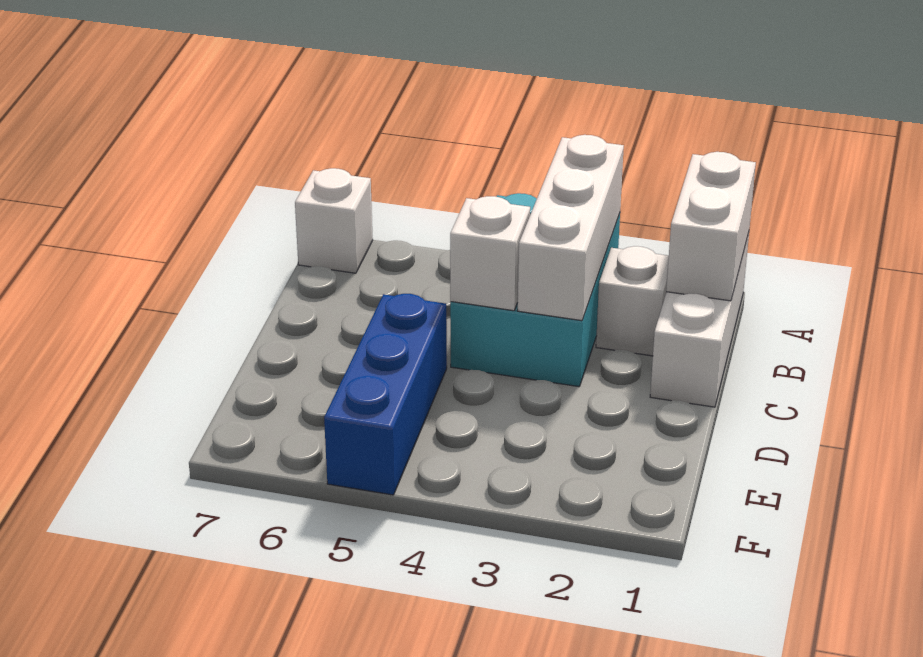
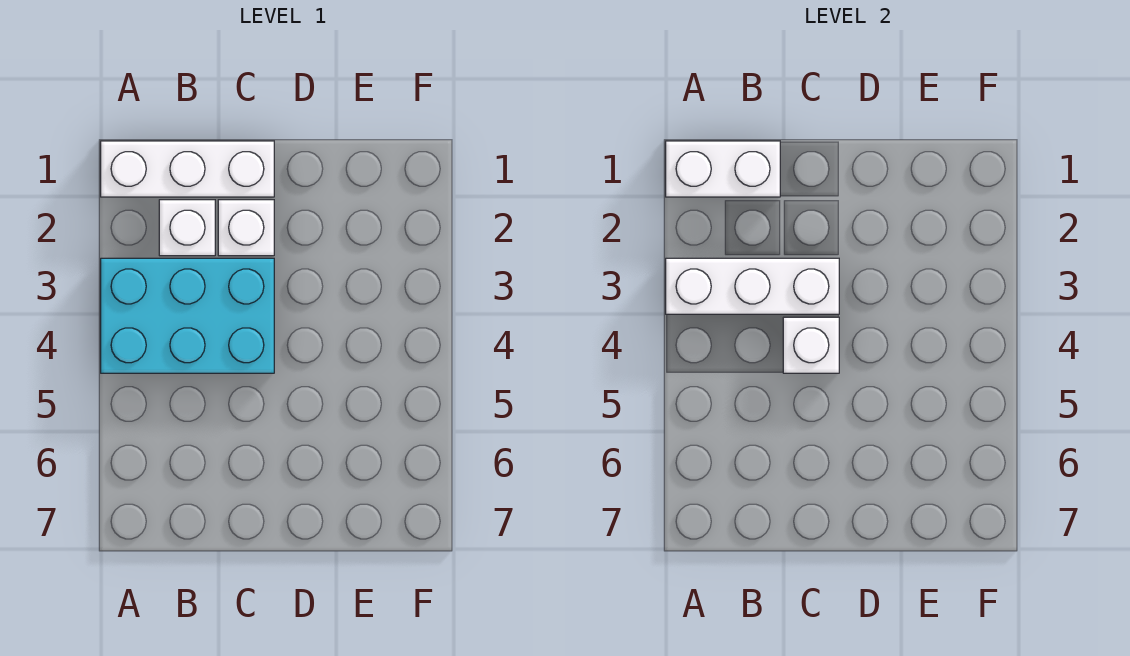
white brick A7 level 1 -> white brick C2 level 1
blue brick D5:F5 level 1 -> none

